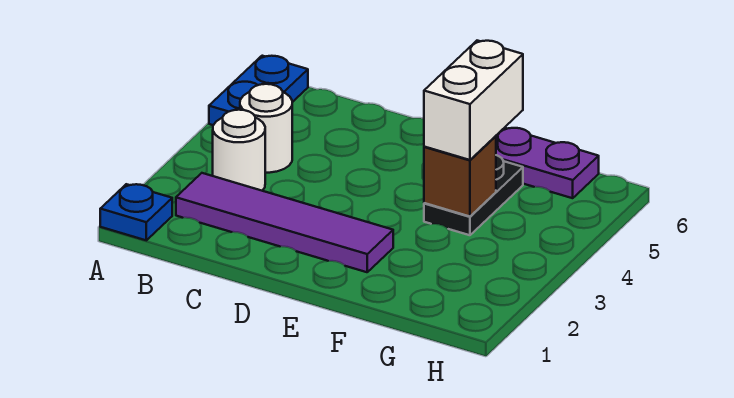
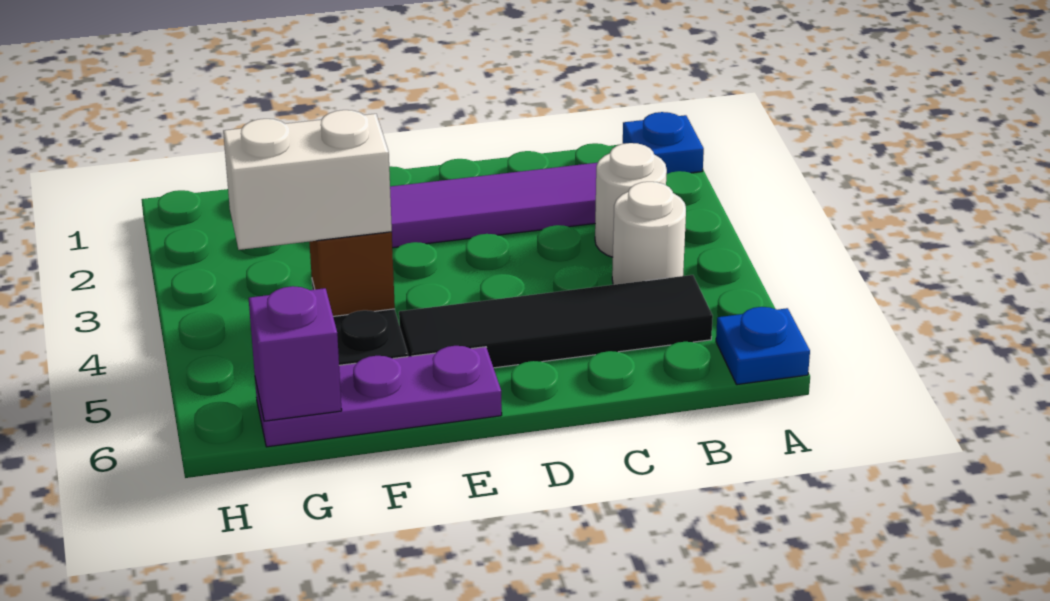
blue plate A5:A6 level 1 -> blue plate A6 level 1
none -> black tile B5:E5 level 1
white brick F4:F5 level 3 -> white brick F4:G4 level 3
none -> purple brick G6 level 2

